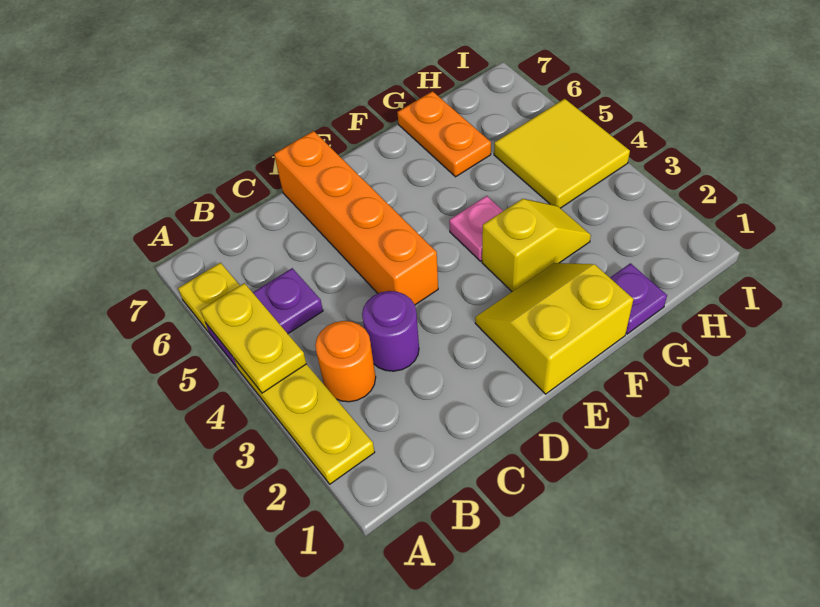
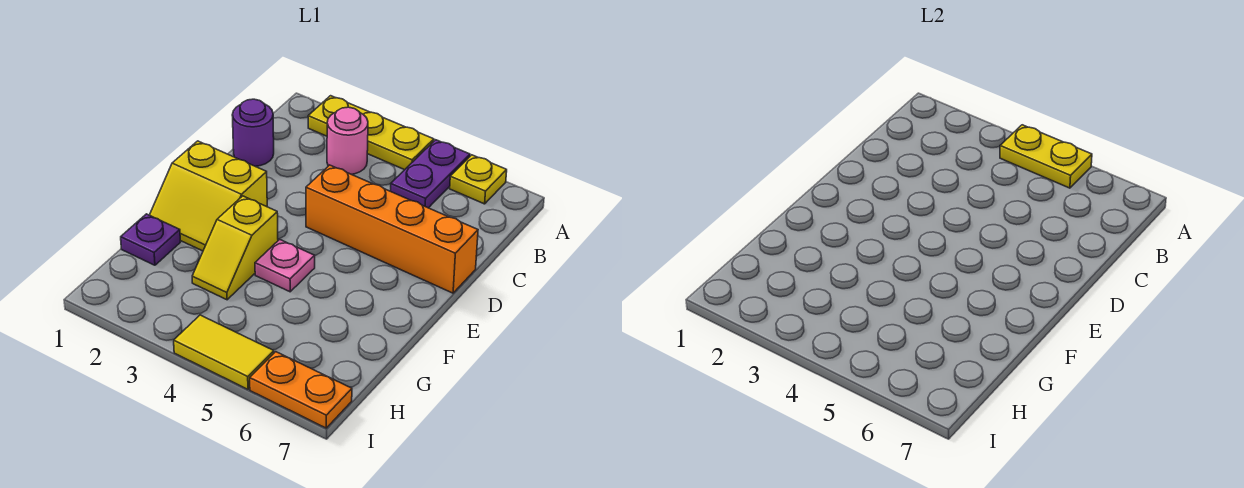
orange round brick B3 level 1 -> pink round brick B3 level 1
purple round brick C3 level 1 -> purple round brick C1 level 1
yellow slope E1:F2 level 1 top 1 -> yellow slope E1:F2 level 1 top E
orange plate G6:G7 level 1 -> orange plate I6:I7 level 1
yellow tile H4:I5 level 1 -> yellow tile I4:I5 level 1

